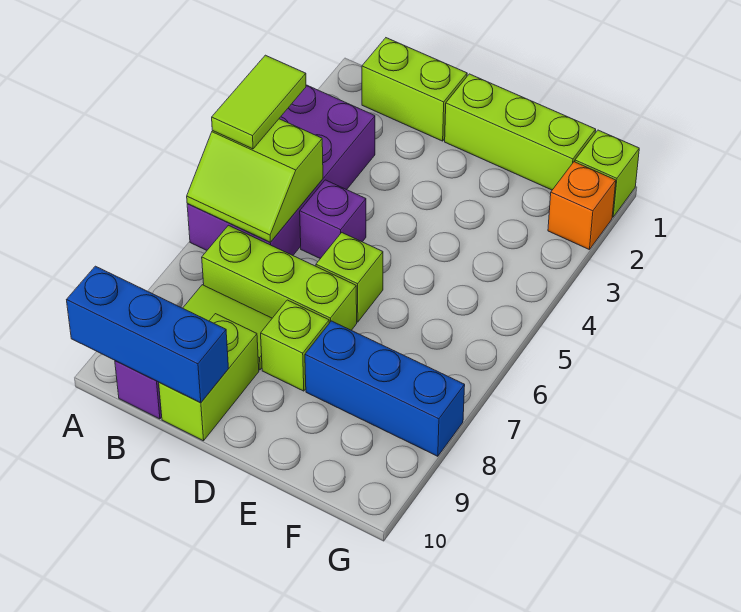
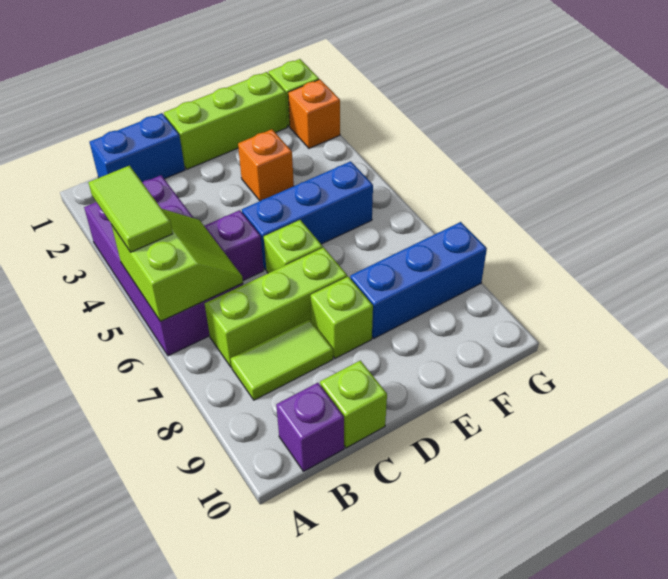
lime slope A5:B6 level 2 top 5 -> lime slope A5:B6 level 2 top A
blue brick A10:C10 level 2 -> blue brick D5:F5 level 1
lime brick B1:C1 level 1 -> blue brick B1:C1 level 1
lime brick C9:C10 level 1 -> lime brick C10 level 1
none -> orange brick E3 level 1

